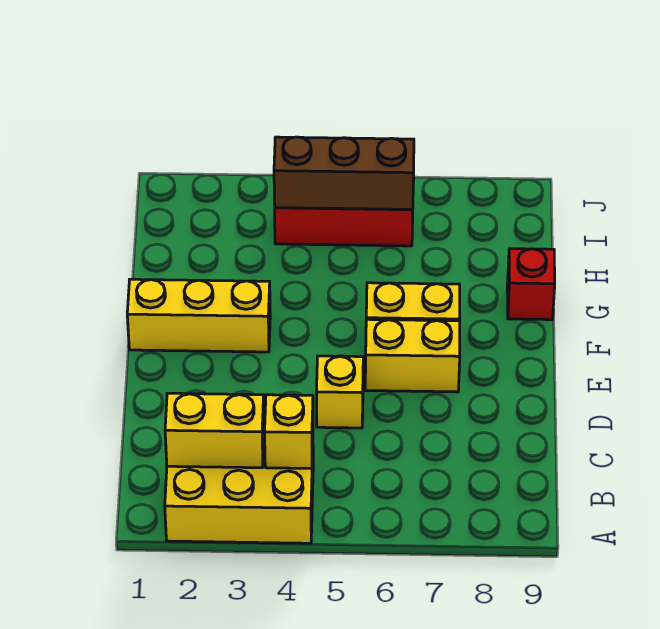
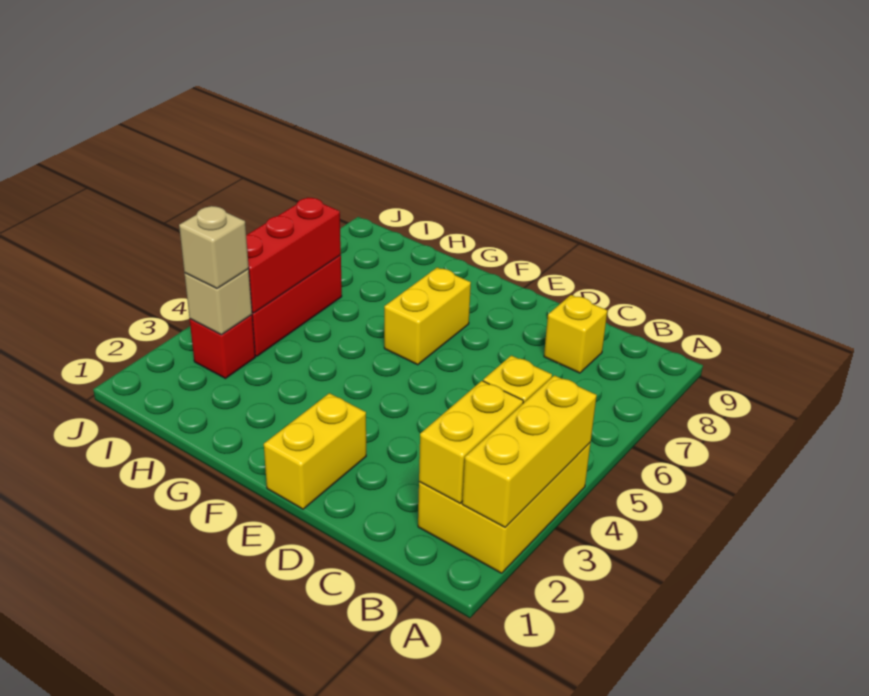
yellow brick D5 level 1 -> yellow brick C8 level 1
yellow brick E6:E7 level 1 -> yellow brick E1:E2 level 1
yellow brick F1:F3 level 1 -> yellow brick A2:A4 level 2
red brick G9 level 1 -> red brick I3 level 1
none -> tan brick I3 level 2
none -> tan brick I3 level 3
brown brick I4:I6 level 2 -> red brick I4:I6 level 2

